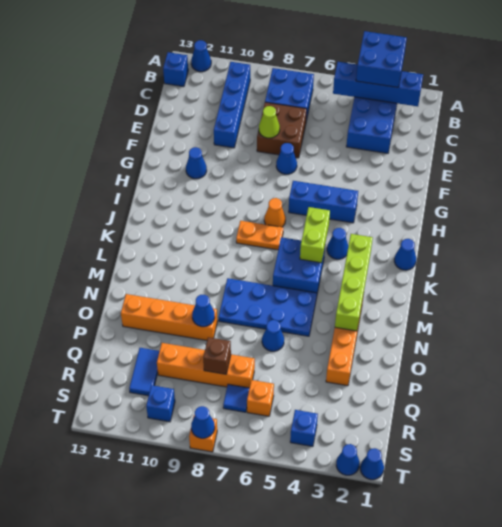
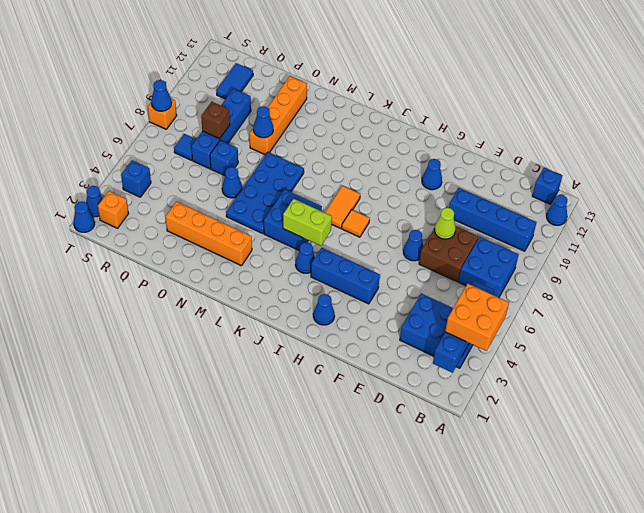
blue brick A3:B4 level 3 -> orange brick A3:B4 level 3
blue brick H4:H6 level 1 -> blue brick G4:I4 level 1
orange cone I7 level 1 -> orange tile I7 level 1
blue cone J1 level 1 -> blue cone H2 level 1
orange plate J7:J8 level 1 -> orange tile J7:J8 level 1
lime brick K3:N3 level 2 -> none
orange brick Q7:Q10 level 1 -> blue brick Q7:Q10 level 1
blue tile Q11:R11 level 1 -> blue tile R11:R12 level 1
orange brick R6 level 1 -> orange brick S2 level 1
blue brick S10 level 1 -> blue brick P7 level 1

